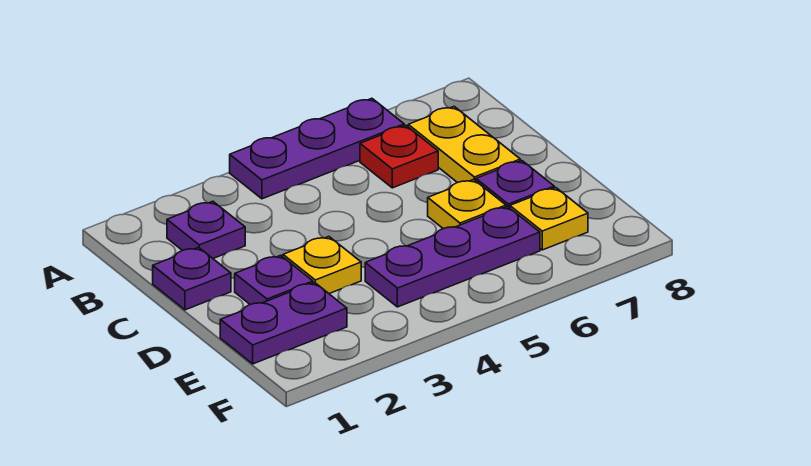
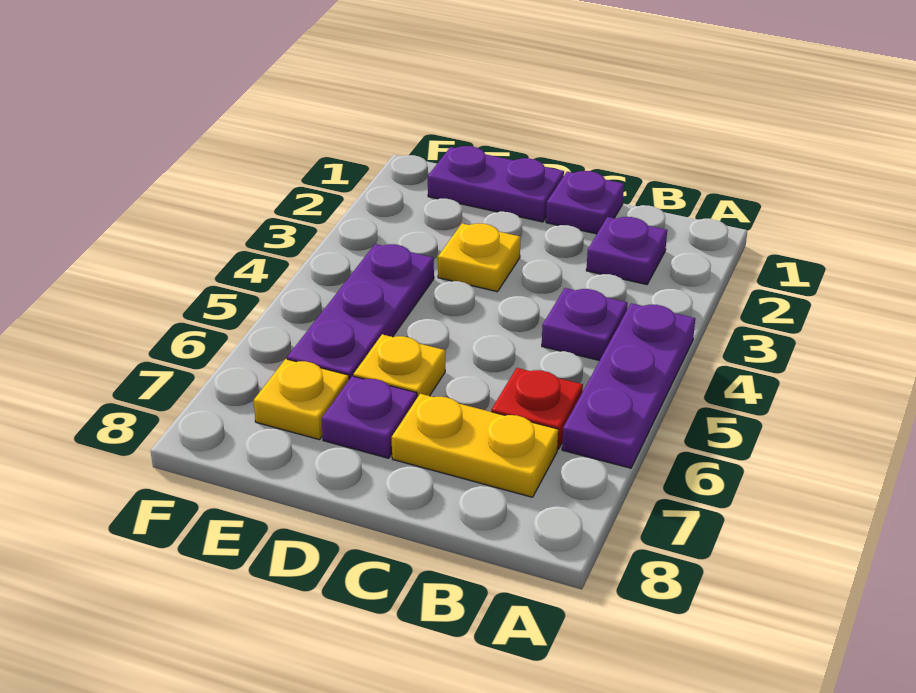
purple plate D2 level 1 -> purple plate B4 level 1
purple plate E1:E2 level 1 -> purple plate D1:E1 level 1

